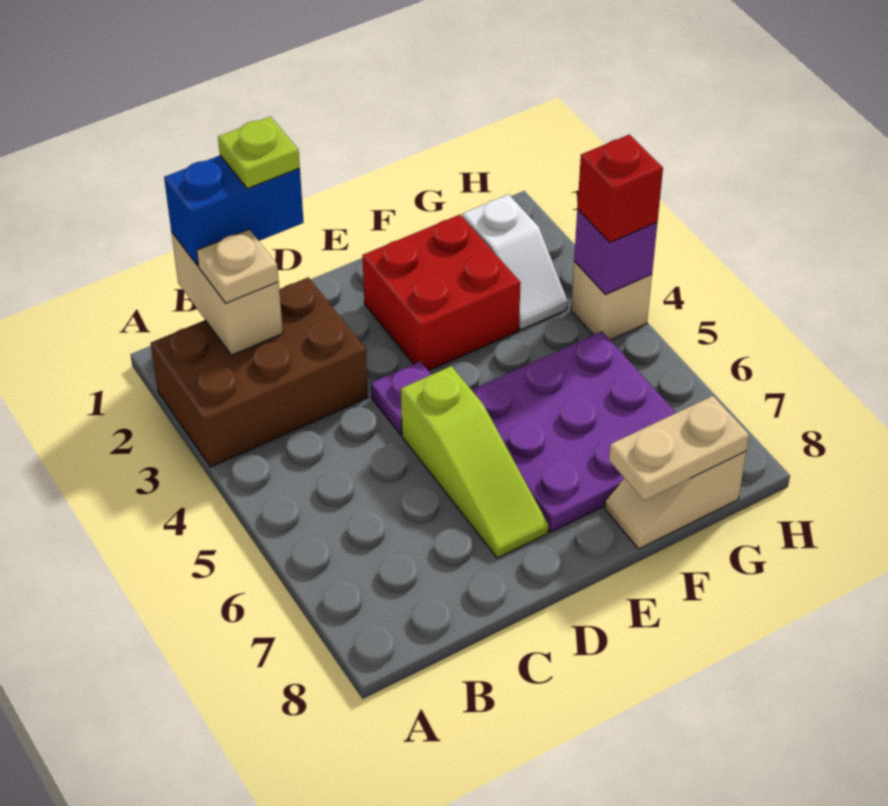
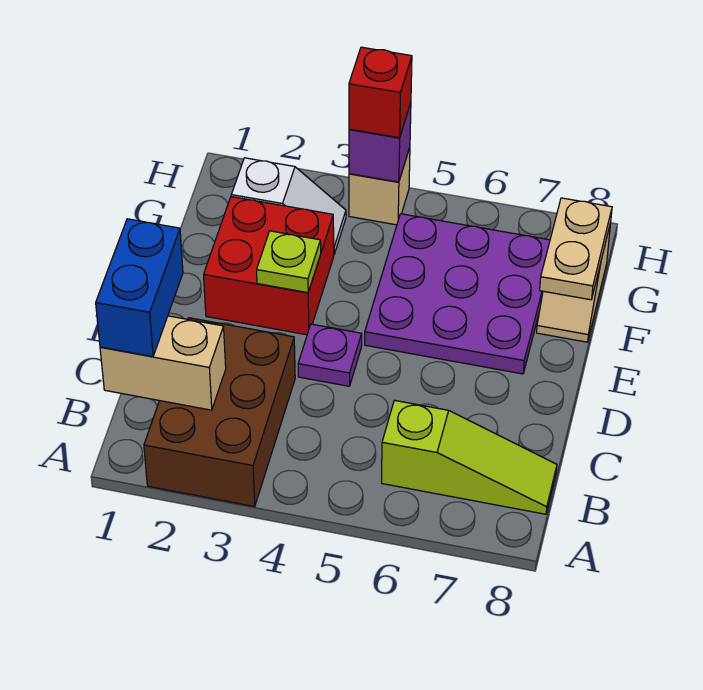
tan plate B2 level 3 -> none
lime plate C1 level 4 -> lime plate E3 level 2
lime slope D5:D7 level 1 top 5 -> lime slope B6:B8 level 1 top 6

